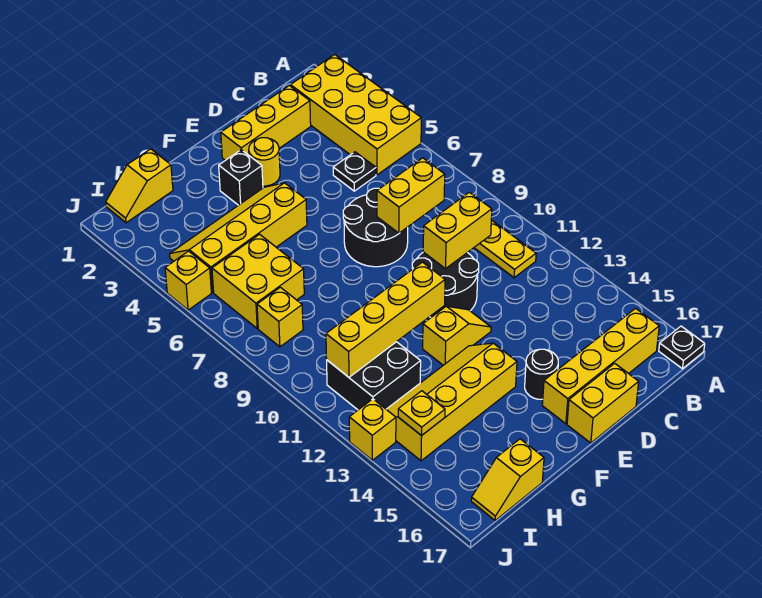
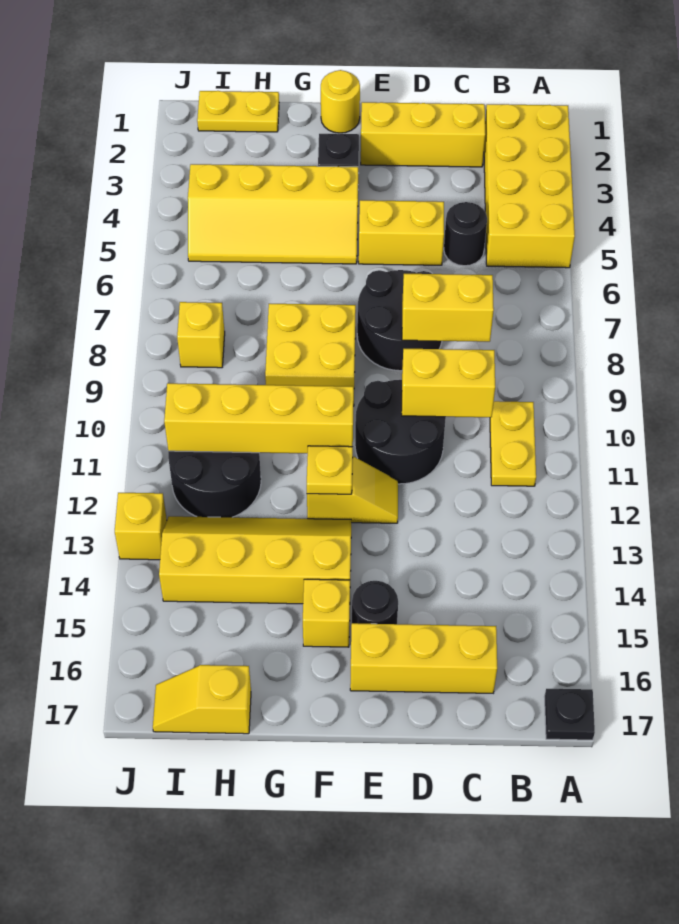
yellow brick B16:E16 level 1 -> yellow brick C16:E16 level 1
black plate C5 level 1 -> black round brick C5 level 1
yellow brick D17:E17 level 1 -> yellow brick D5:E5 level 1
yellow round brick E3 level 1 -> yellow round brick F1 level 1
yellow slope F4:I5 level 1 top 5 -> yellow slope F4:I5 level 1 top 4
yellow slope H1:I1 level 1 top H -> yellow plate H1:I1 level 1
yellow brick H6:I7 level 1 -> yellow brick F8:G9 level 1
black brick H11:I12 level 1 -> black round brick H11:I12 level 1
yellow plate I14 level 2 -> yellow plate F12 level 2
yellow brick J5 level 1 -> yellow brick F15 level 1

